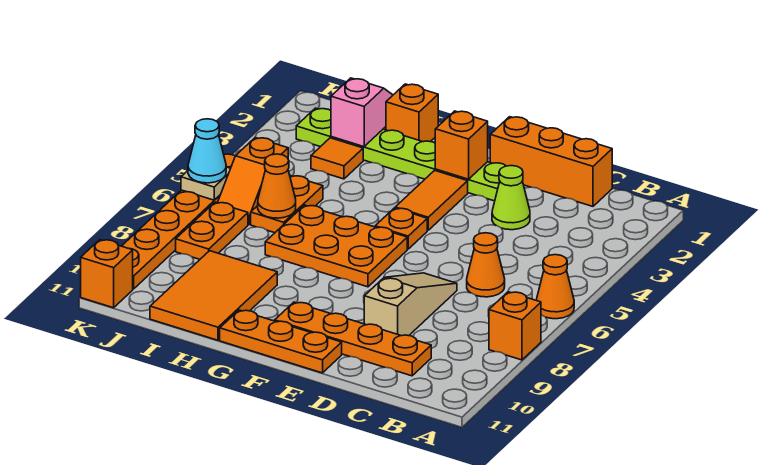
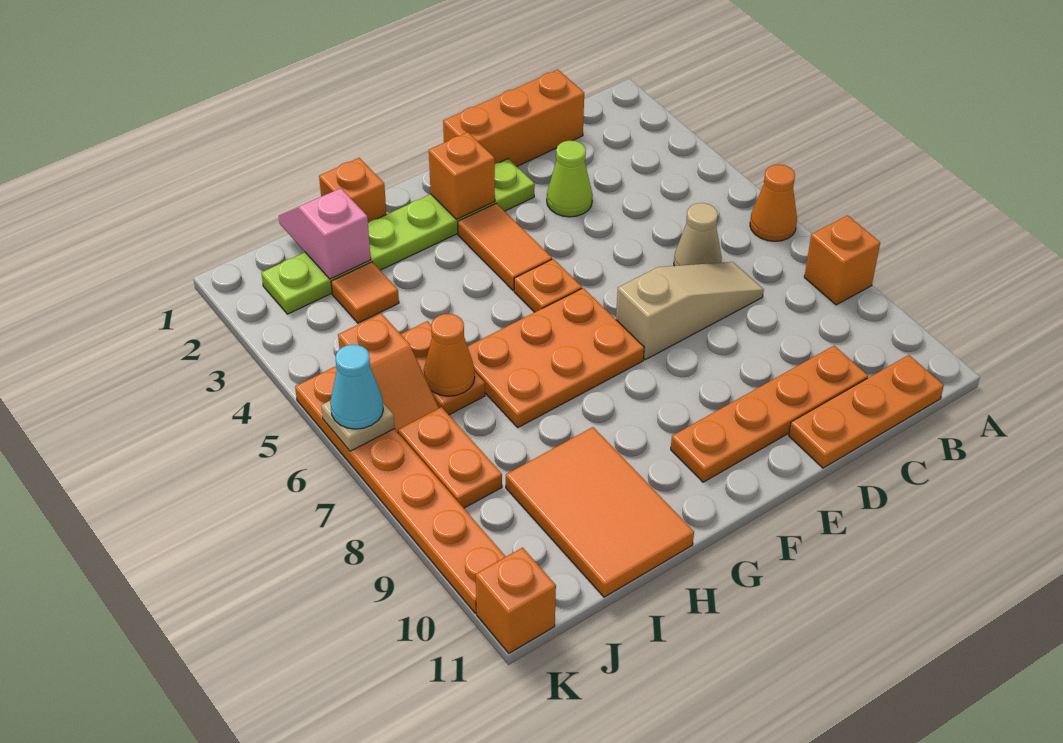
orange cone C6 level 1 -> tan cone C6 level 1
tan slope D7:D9 level 1 top 9 -> tan slope C7:E7 level 1 top E
orange plate E11:G11 level 1 -> orange plate B11:D11 level 1

